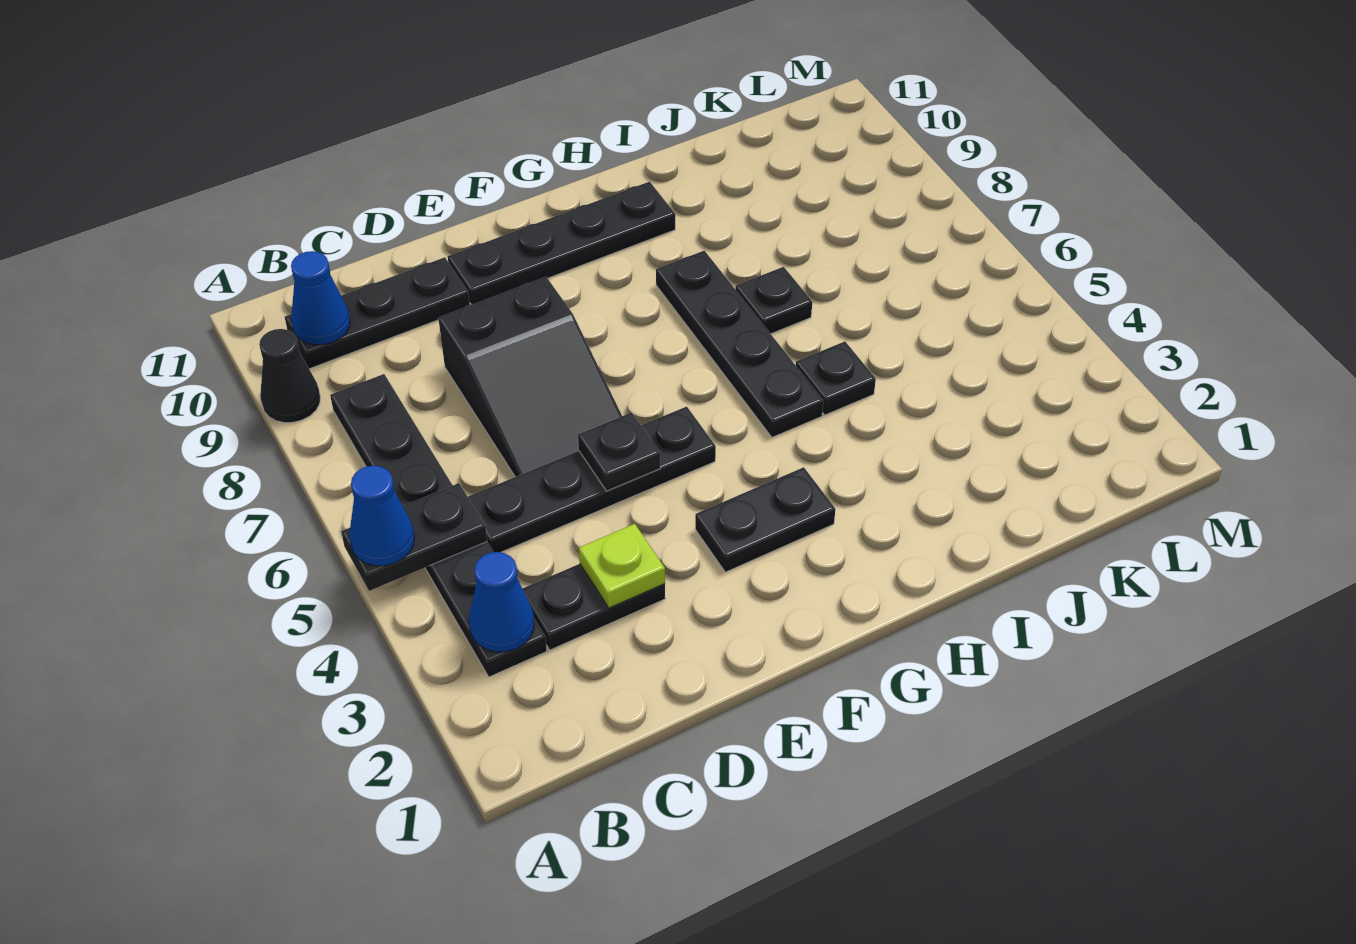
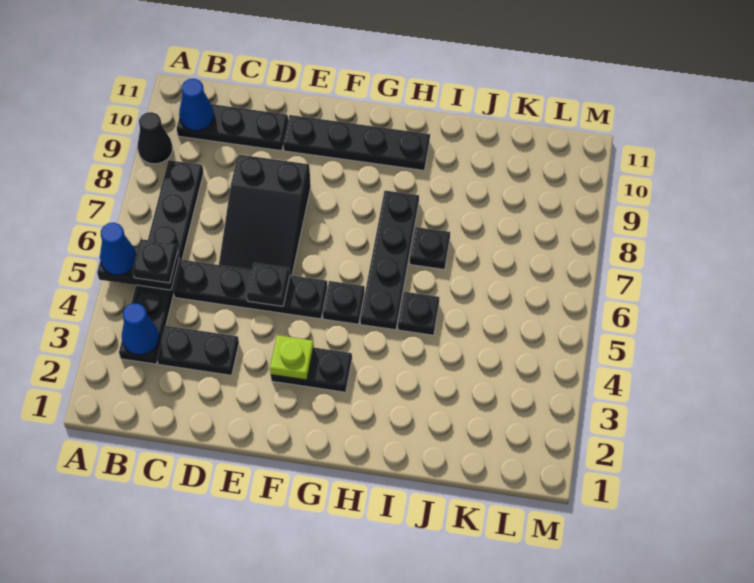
none -> black plate B5 level 3
lime plate D3 level 2 -> lime plate F3 level 2
none -> black plate G5 level 1

